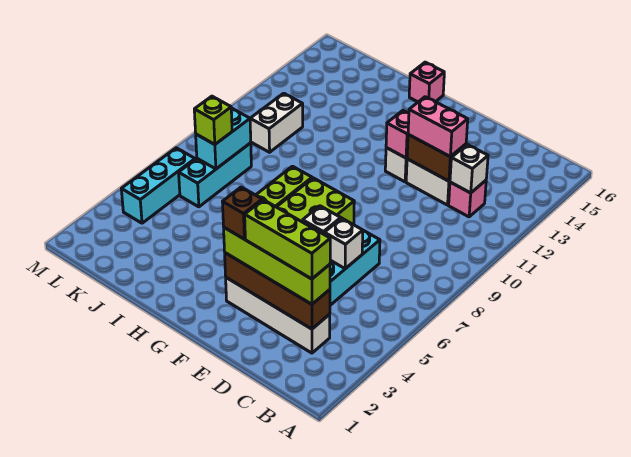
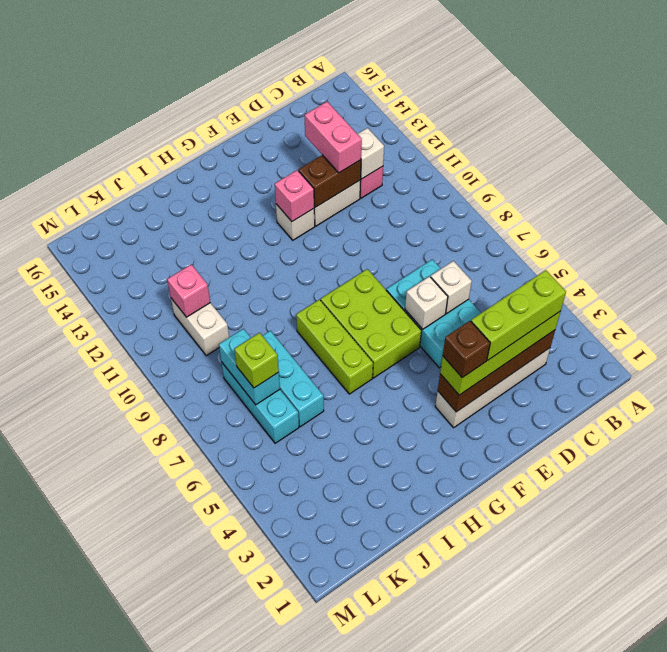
pink brick D12:E12 level 3 -> pink brick D12:D13 level 3
pink brick H16 level 1 -> pink brick K11 level 2
cyan brick L4:L6 level 1 -> cyan brick J6:J8 level 1

